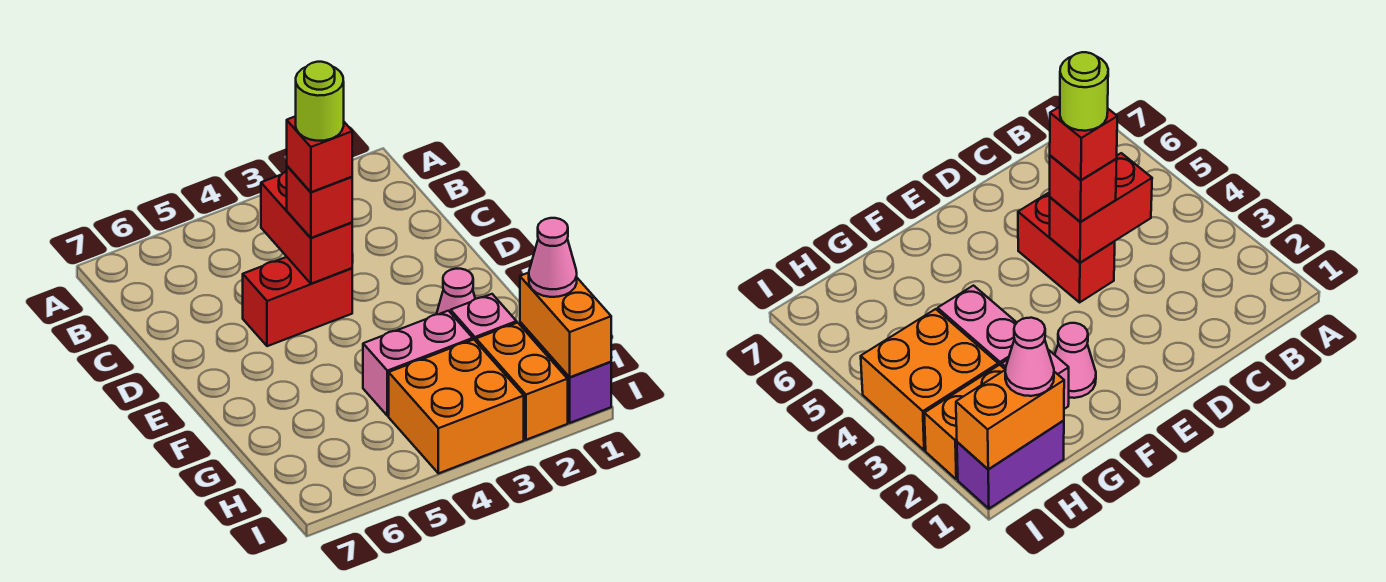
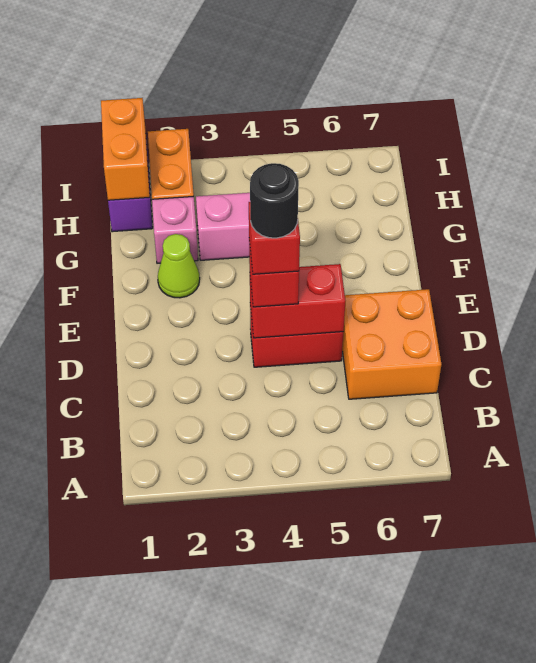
red brick C4:D4 level 2 -> red brick D4:D5 level 2
lime round brick D4 level 5 -> black round brick D4 level 5
pink cone F2 level 1 -> lime cone F2 level 1
pink cone H1 level 3 -> none
orange brick H3:I4 level 1 -> orange brick C6:D7 level 1

